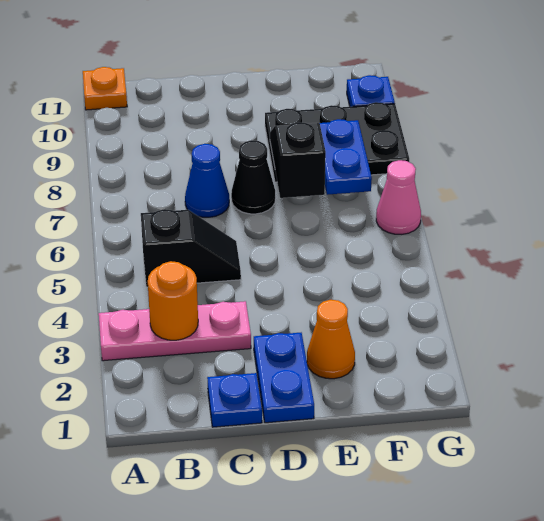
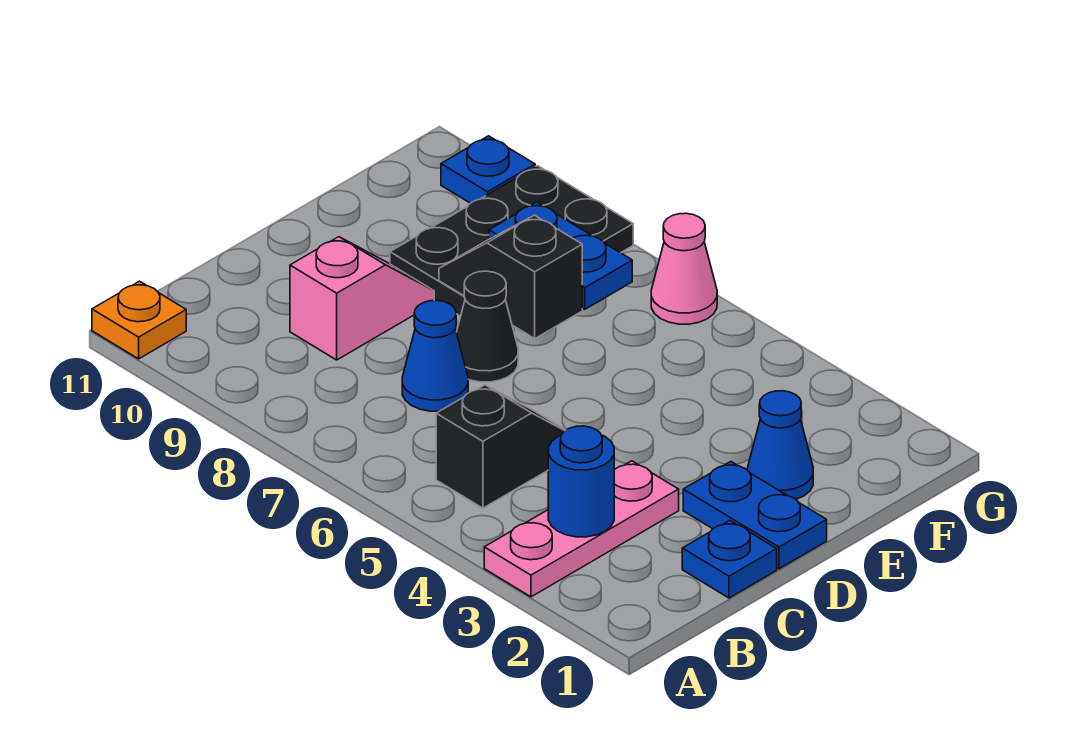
orange round brick B3 level 2 -> blue round brick B3 level 2
none -> pink slope C9:D9 level 1 top C
orange cone E2 level 1 -> blue cone E2 level 1

